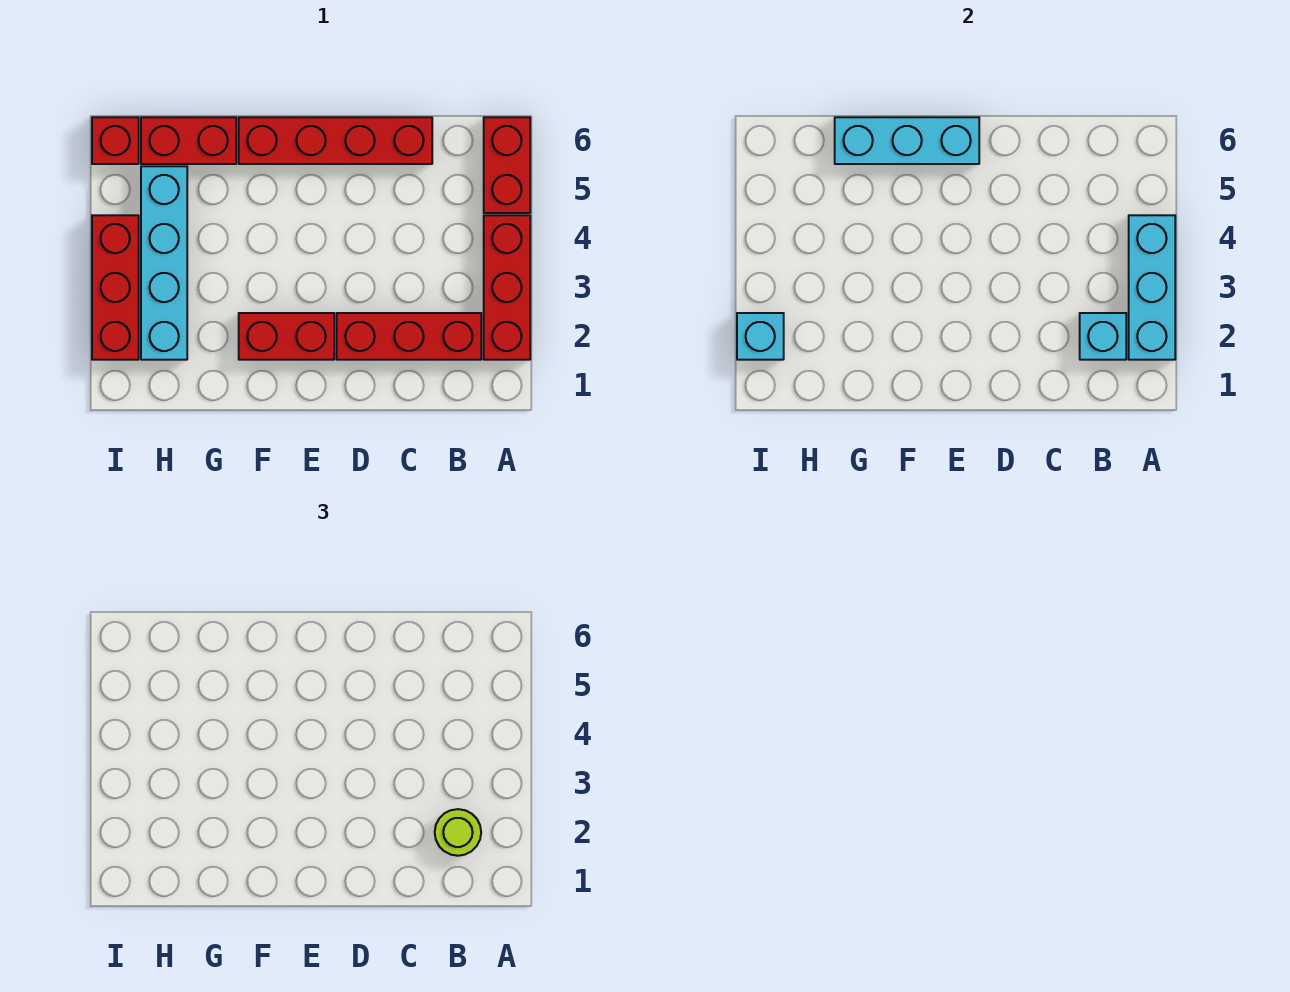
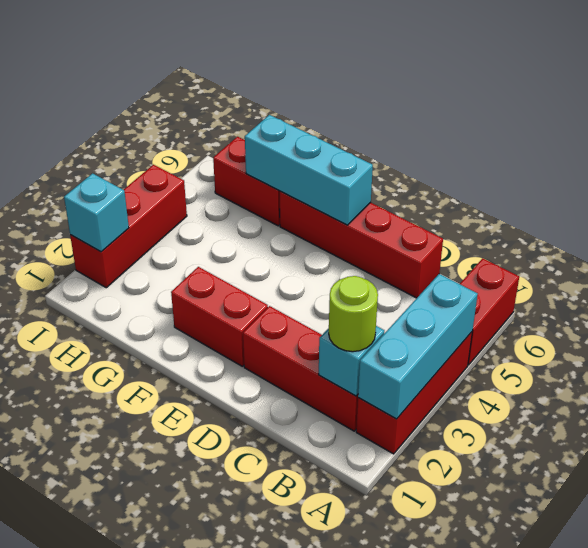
cyan brick H2:H5 level 1 -> none
red brick I6 level 1 -> none

